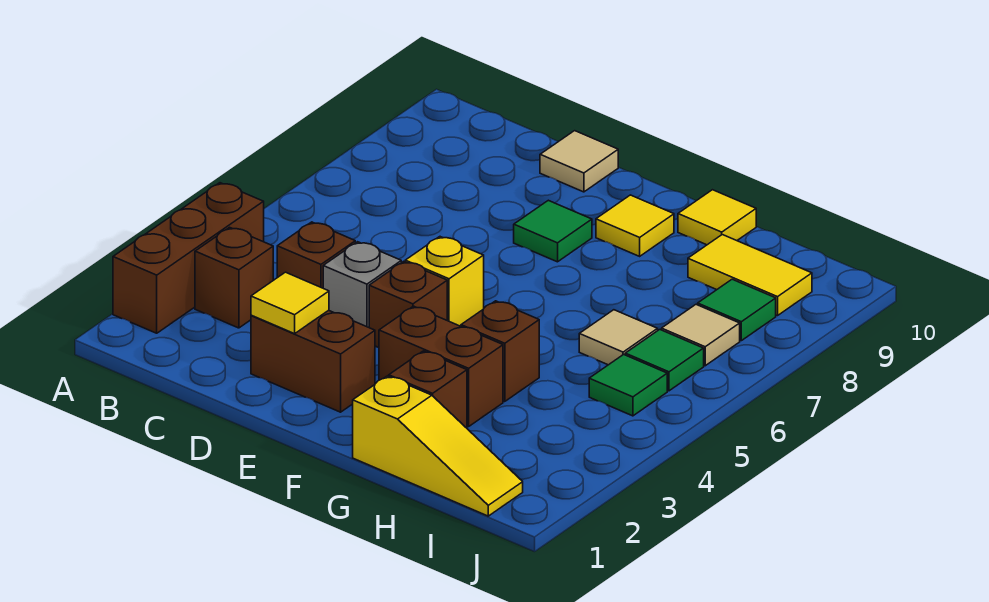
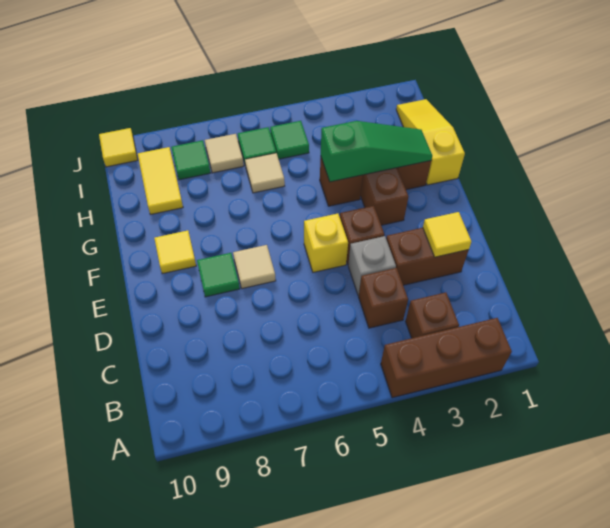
brown brick D2:E2 level 1 -> brown brick D2:D3 level 1
tan tile D10 level 1 -> tan tile E7 level 1
none -> green slope G2:G4 level 2 top 4
yellow tile G10 level 1 -> yellow tile J10 level 1

